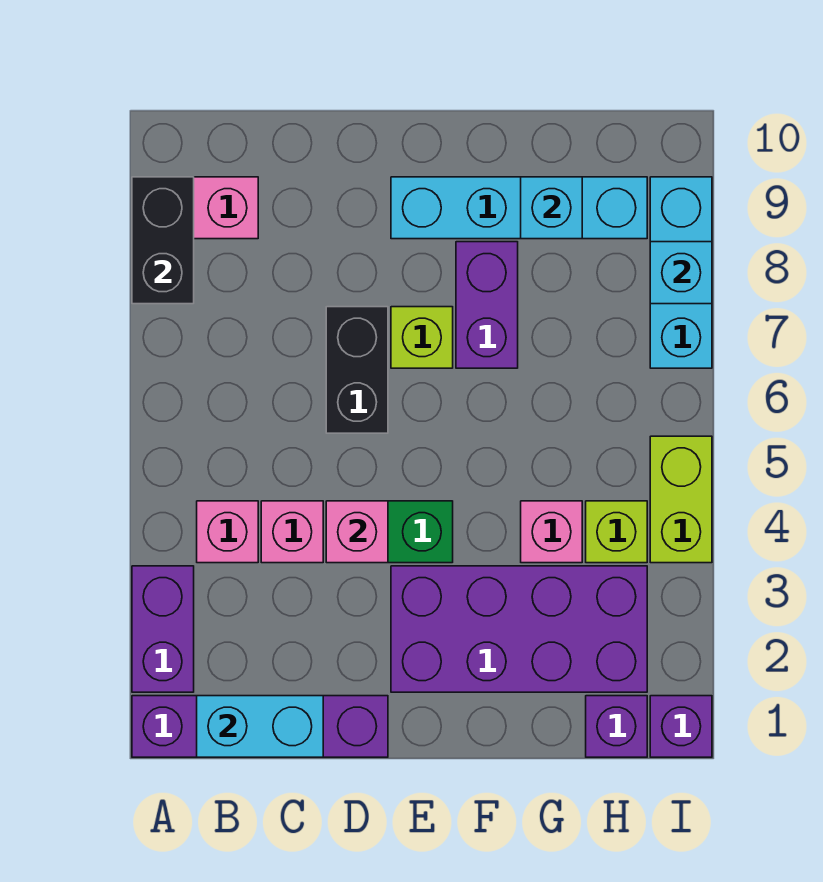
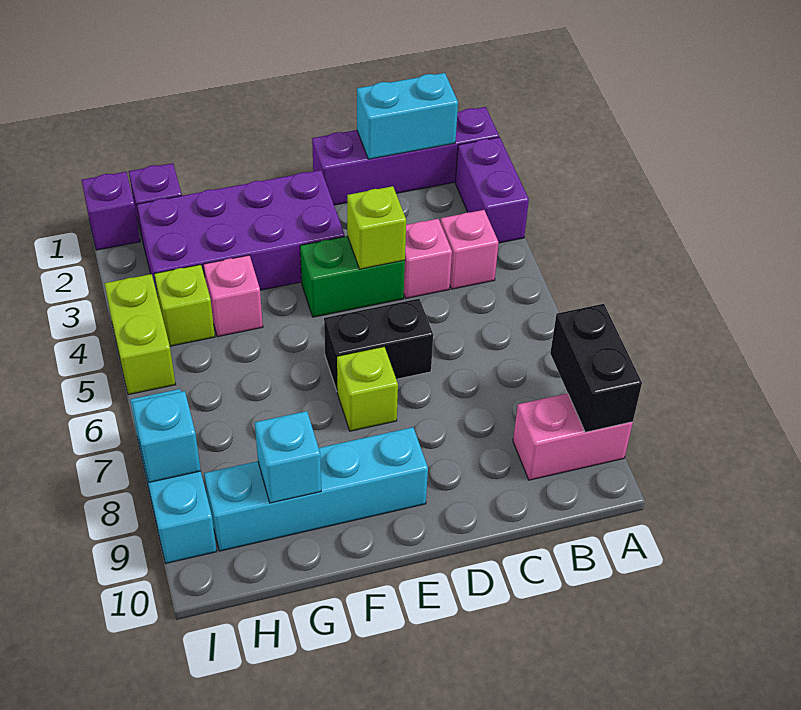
pink brick D4 level 2 -> lime brick D4 level 2
black brick D6:D7 level 1 -> black brick D6:E6 level 1
purple brick F7:F8 level 1 -> none

